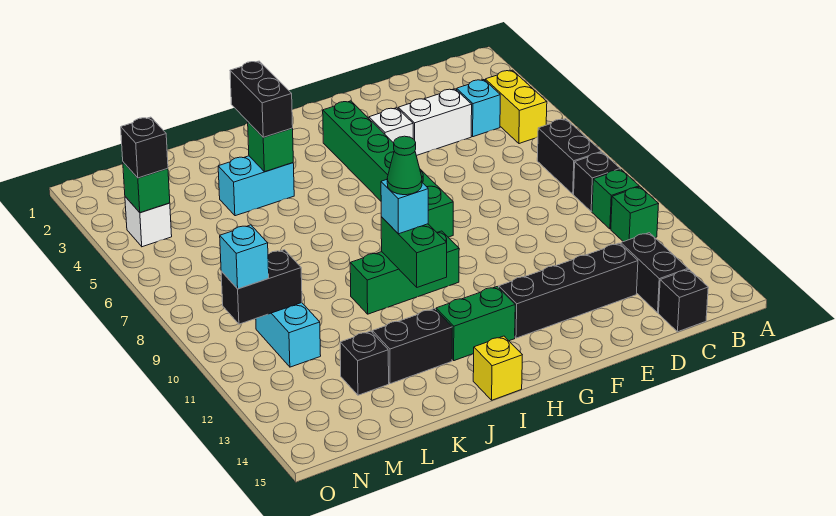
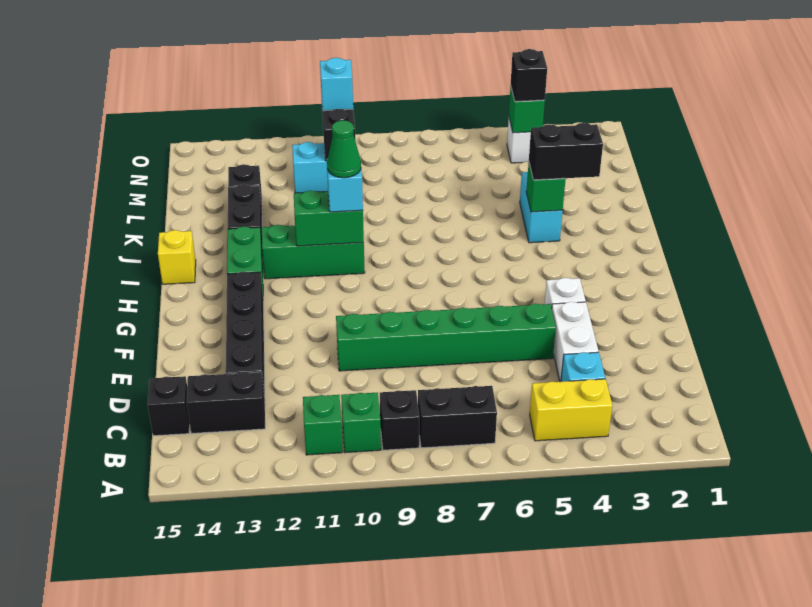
green brick G3:G8 level 1 -> green brick E5:E10 level 1
green brick H10:J10 level 1 -> green brick I10:I12 level 1

